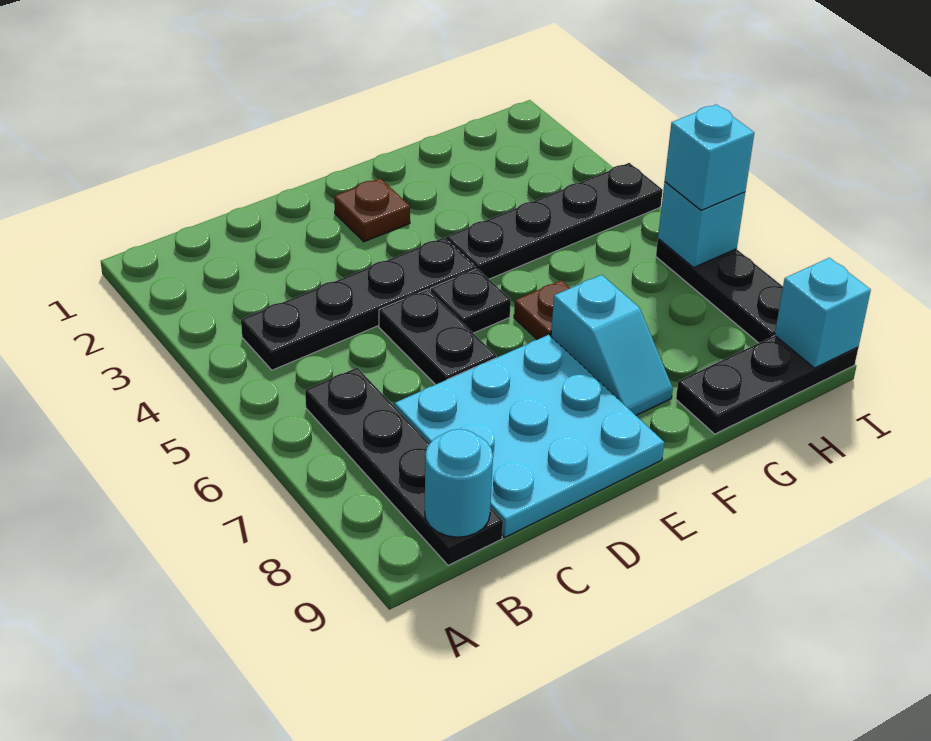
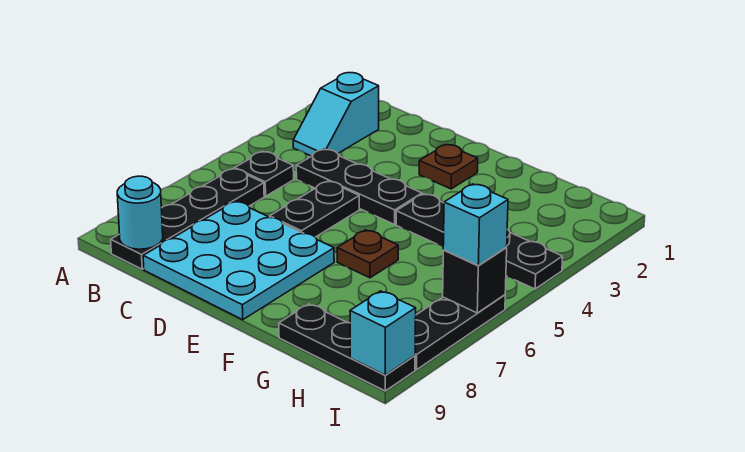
black plate B4:E4 level 1 -> black plate C4:E4 level 1
black plate E5 level 1 -> black plate B5 level 1
cyan slope F7:F8 level 1 top 7 -> cyan slope B2:B3 level 1 top 2
cyan brick I6 level 2 -> black brick I6 level 2

